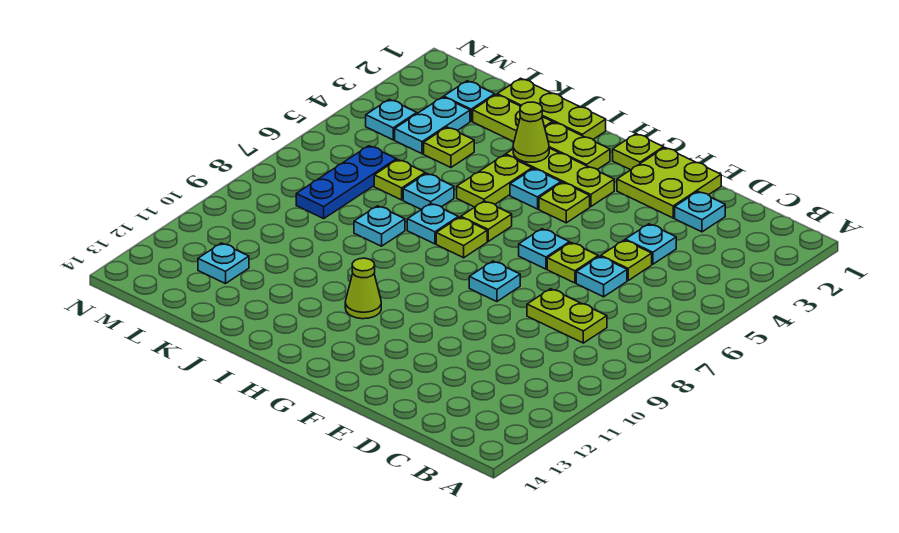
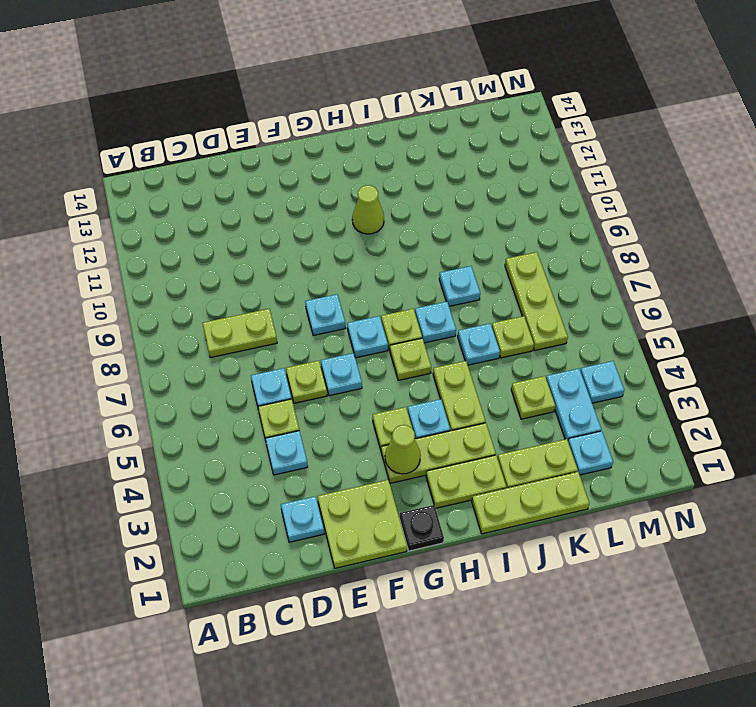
lime plate G1 level 1 -> black plate G1 level 1
lime cone I3 level 2 -> lime cone G3 level 2
blue plate L6:L8 level 1 -> lime plate L6:L8 level 1
cyan plate L12 level 1 -> cyan plate G7 level 1

